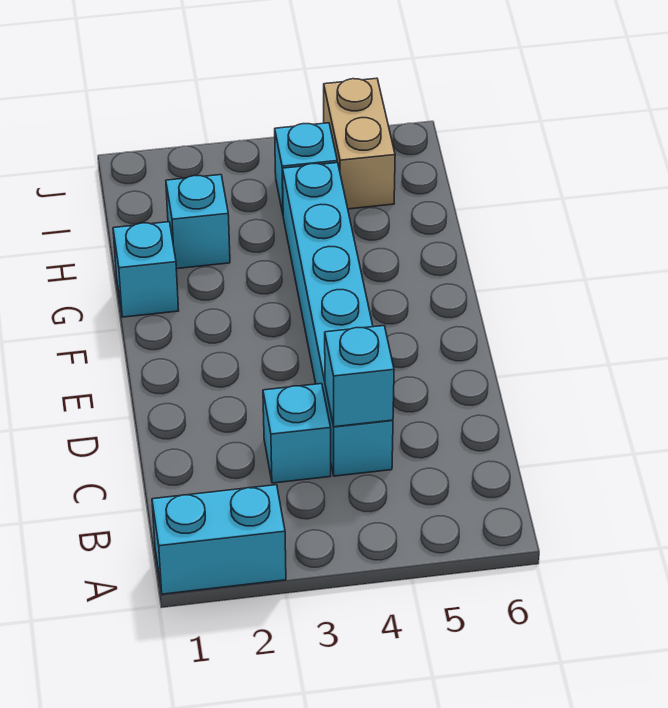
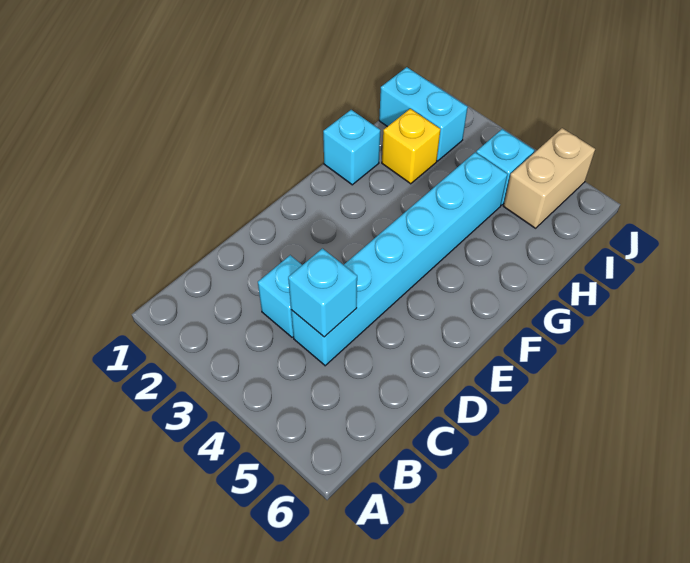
cyan brick A1:A2 level 1 -> cyan brick I1:I2 level 1
cyan brick H2 level 1 -> yellow brick H2 level 1

